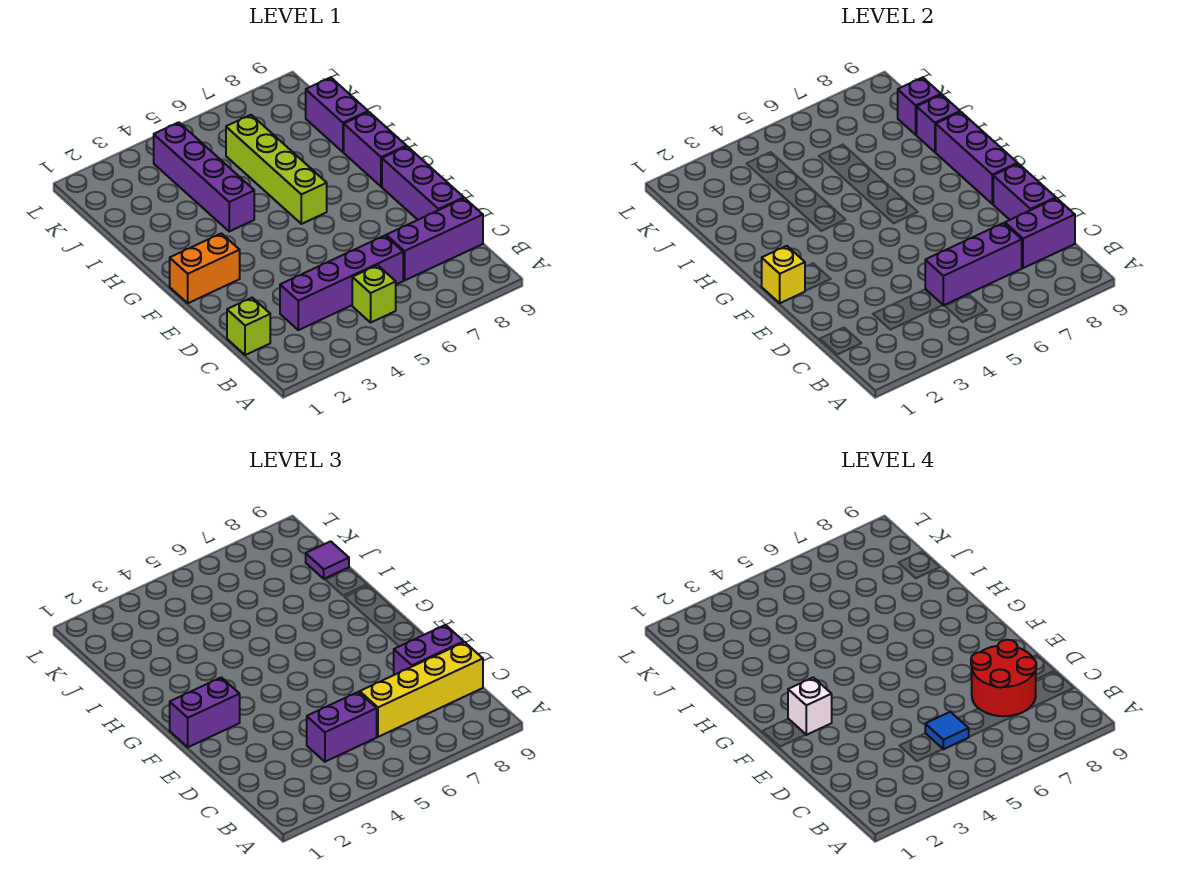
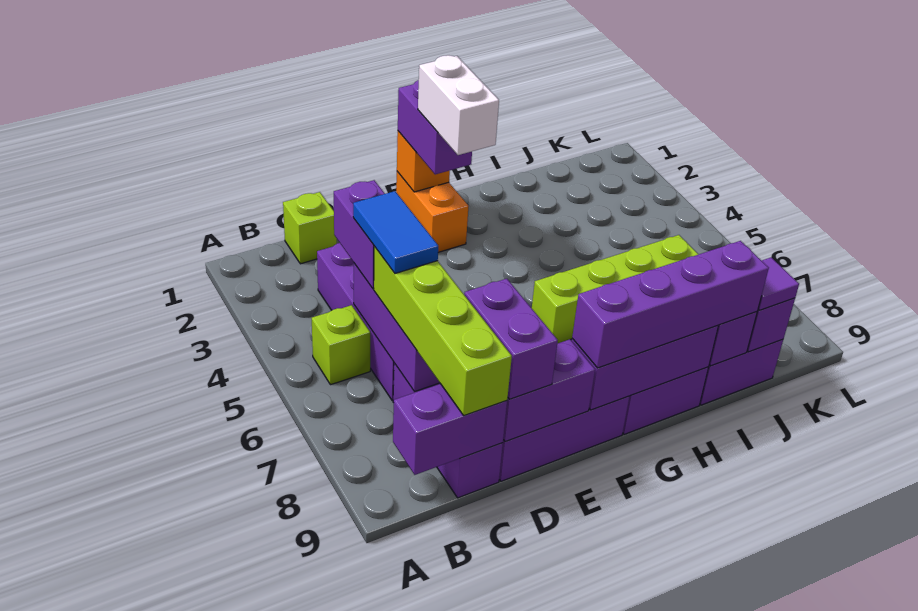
blue tile C5 level 4 -> blue tile C5:C6 level 4
yellow brick C6:C9 level 3 -> lime brick C6:C9 level 3
red round brick C7:D8 level 4 -> none
purple brick C8:C9 level 2 -> purple brick B9:C9 level 2
yellow brick F1 level 2 -> orange brick F1 level 2
white brick F2 level 4 -> white brick F2:F3 level 4
purple brick H4:K4 level 1 -> purple brick F9:I9 level 3

